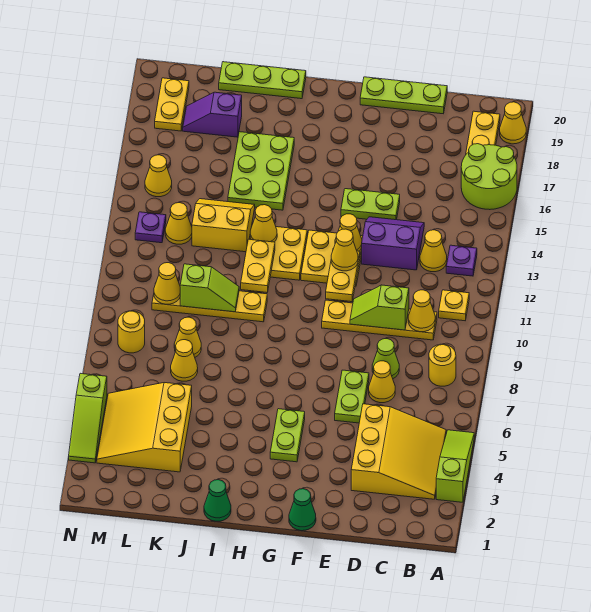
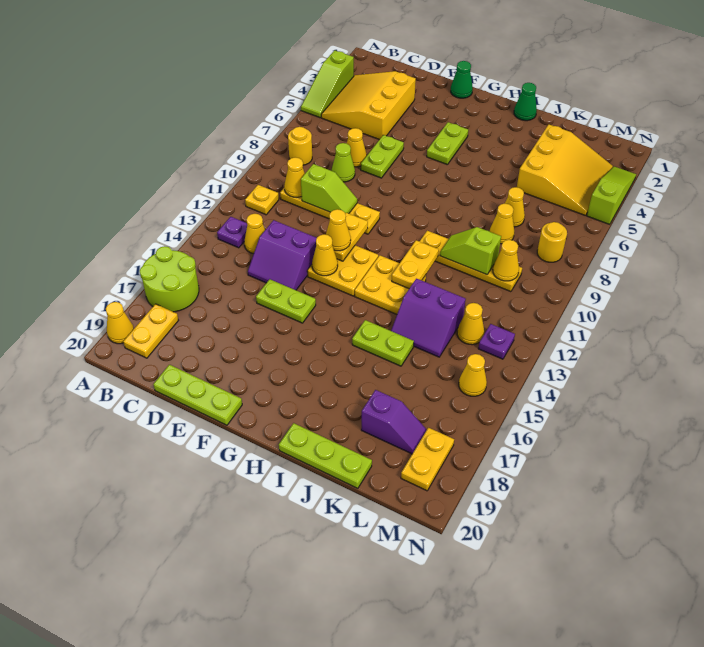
yellow cone I13 level 2 -> none
lime plate I15:J17 level 1 -> lime plate I15:J15 level 1
yellow slope J13:K14 level 1 top 13 -> purple slope J13:K14 level 1 top 13

